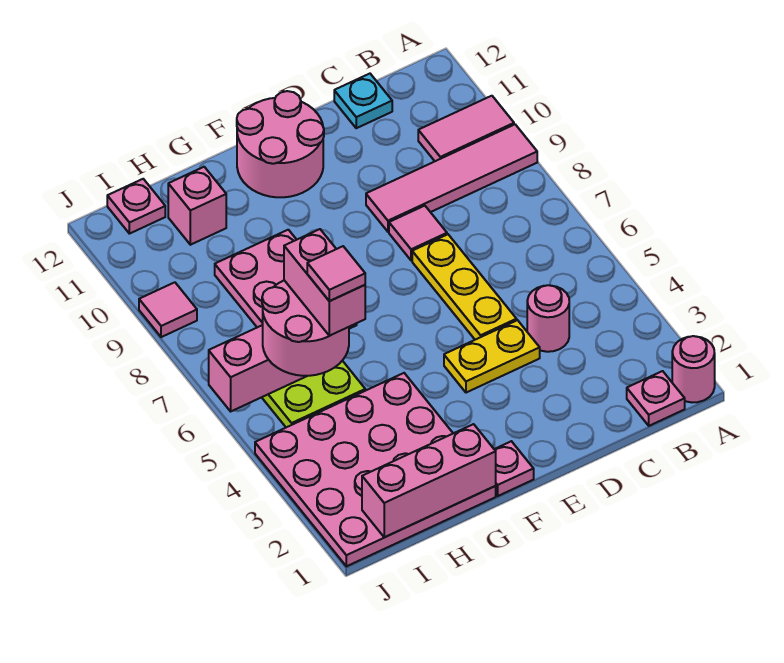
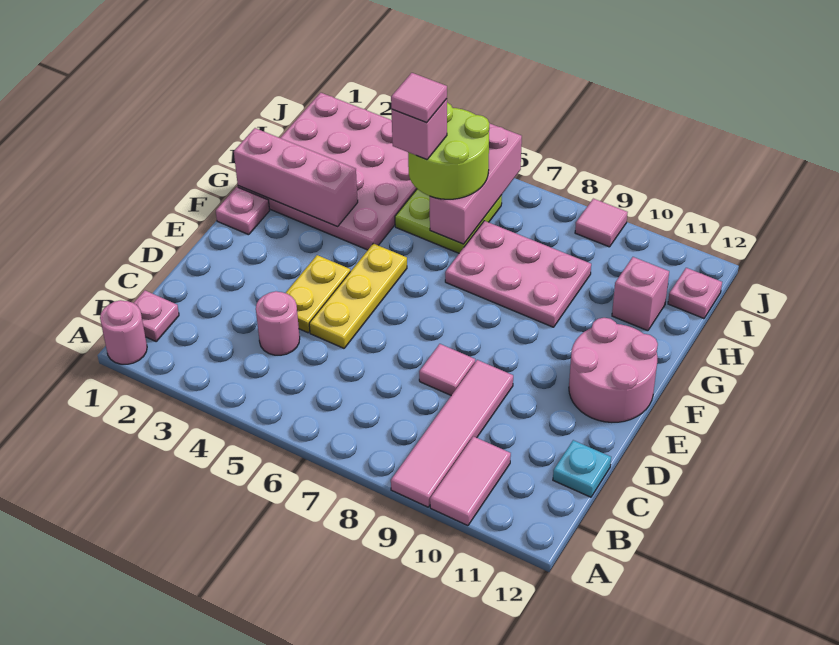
yellow plate D5:D7 level 1 -> yellow plate D5:F5 level 1
pink brick G1:I1 level 2 -> pink brick G1:G3 level 2
pink round brick H5:I6 level 3 -> lime round brick H5:I6 level 3
pink brick H5:H6 level 4 -> pink brick H5 level 4

